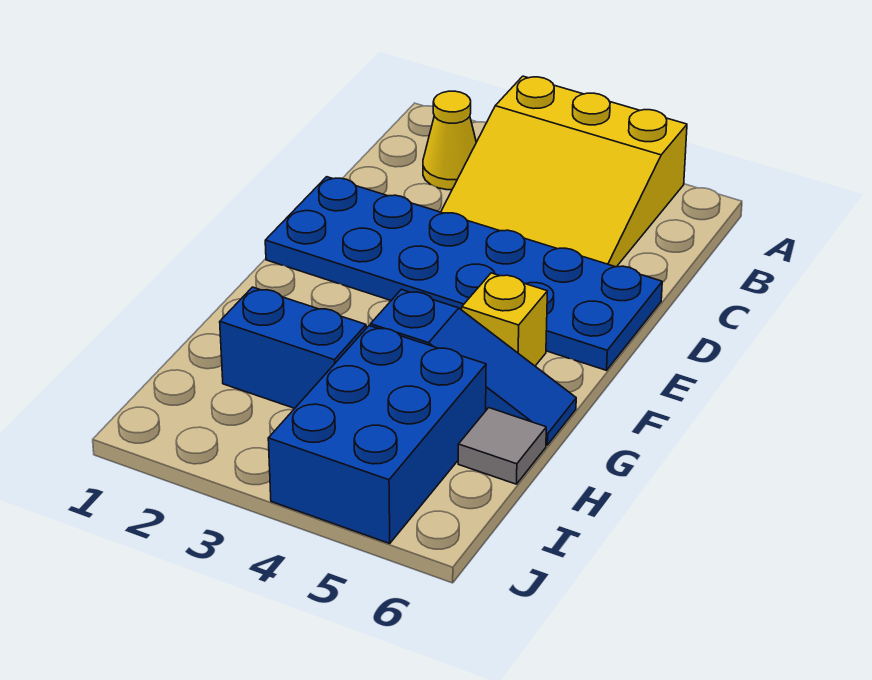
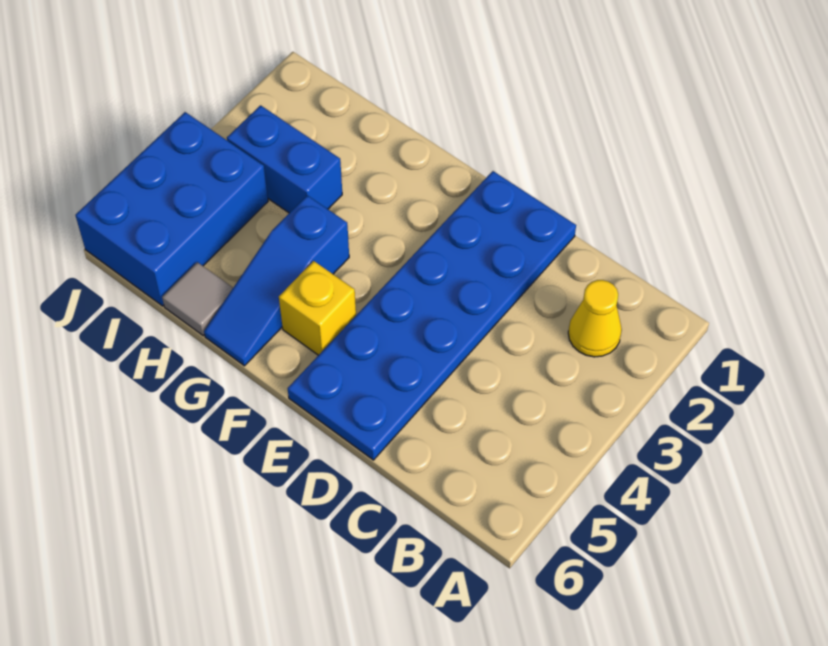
yellow slope A3:C5 level 1 top A -> none
blue brick H2:H3 level 1 -> blue brick H3:I3 level 1
blue brick H4:J5 level 1 -> blue brick I4:J6 level 1

